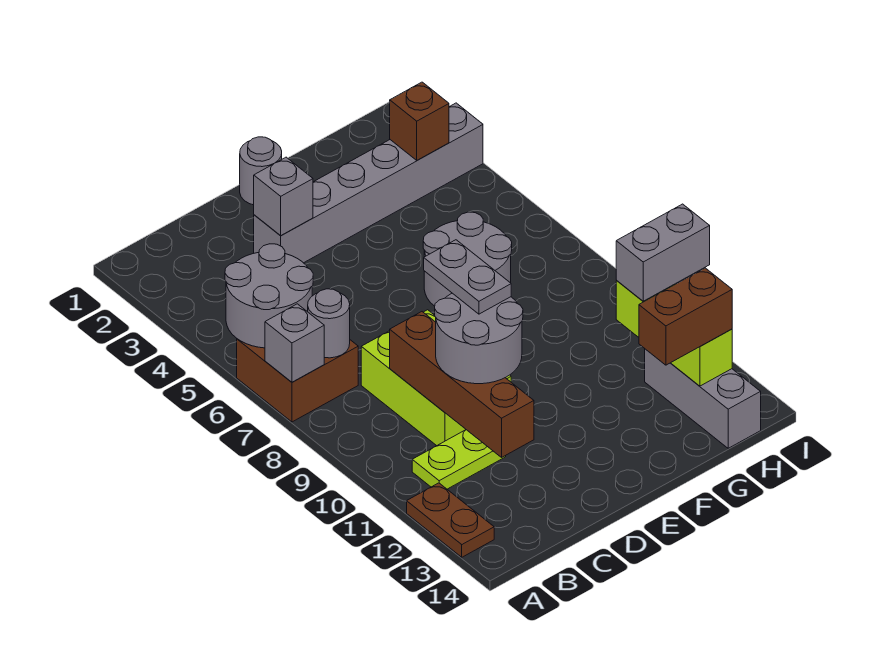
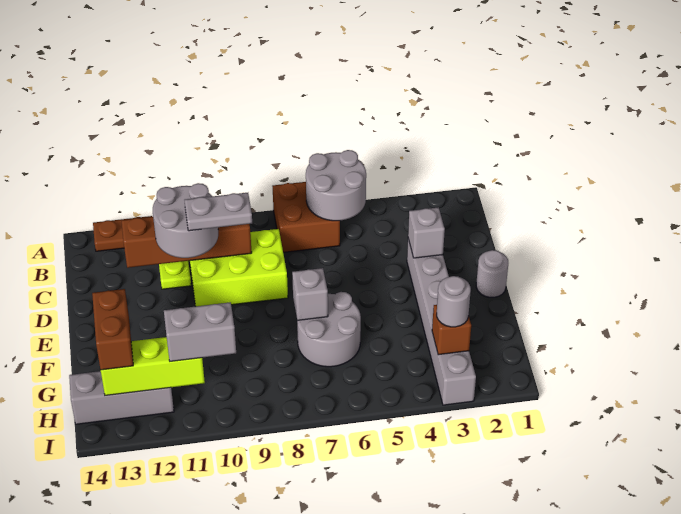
grey brick A7 level 2 -> grey brick F7 level 2
grey round brick B7 level 2 -> grey round brick H3 level 3
grey brick H11:I11 level 3 -> grey brick H10:H11 level 3

